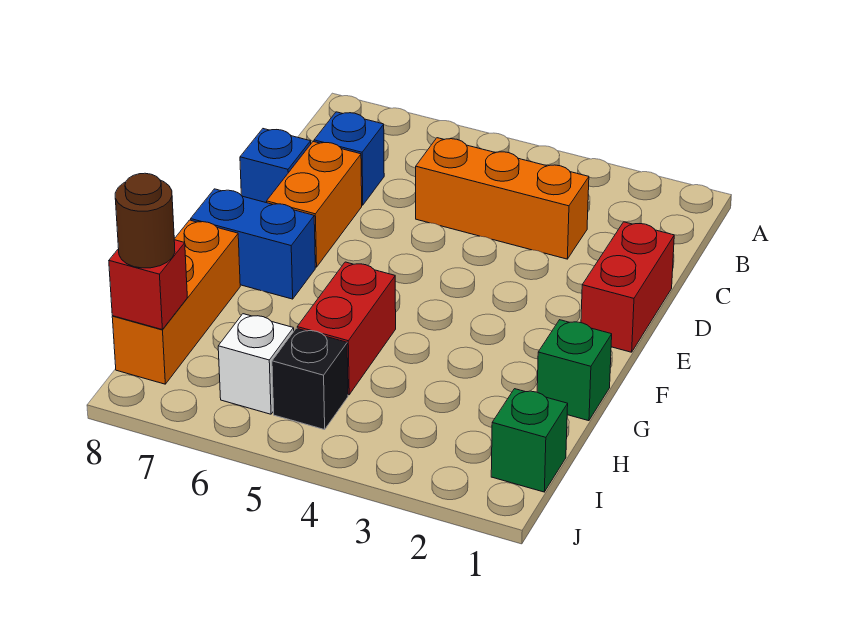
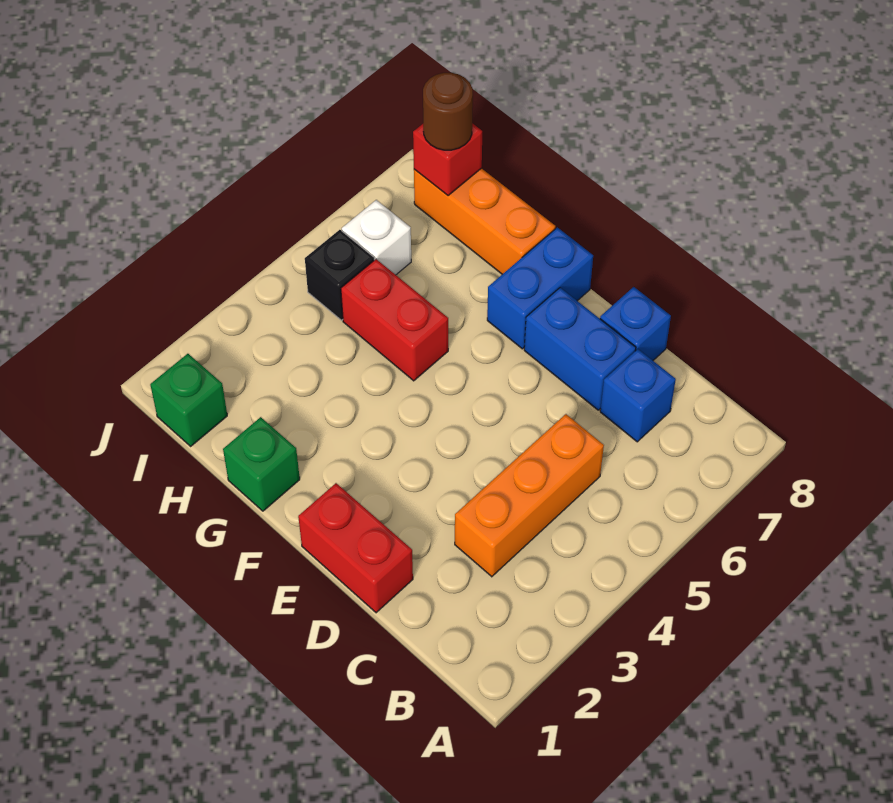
orange brick D7:E7 level 1 -> blue brick D7:E7 level 1

